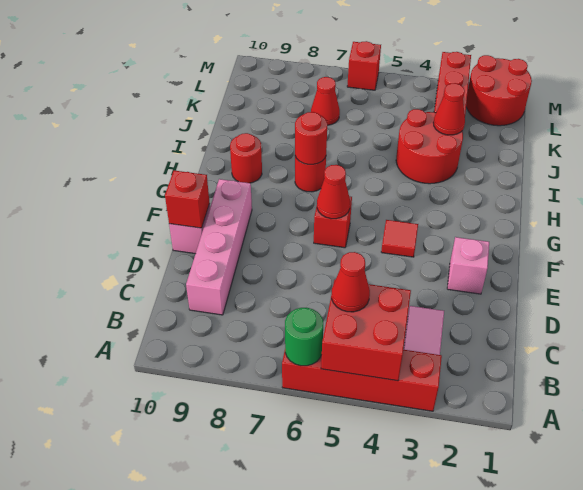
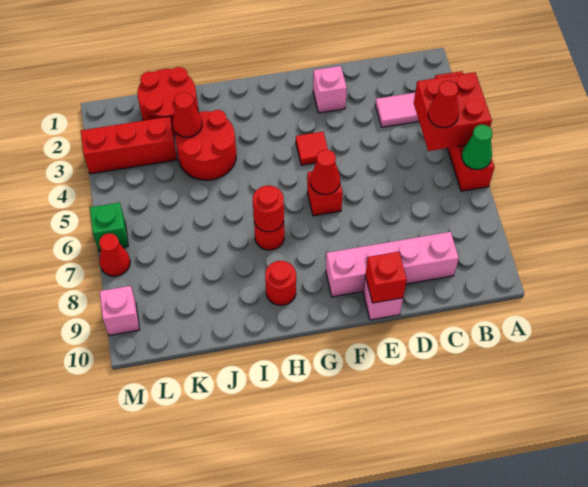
green round brick A6 level 2 -> green cone A6 level 2
red cone K7 level 1 -> red cone M7 level 1
red round brick L1:M2 level 1 -> red round brick J1:K2 level 1
red brick M6 level 1 -> green brick M6 level 1
none -> pink brick M9 level 1

